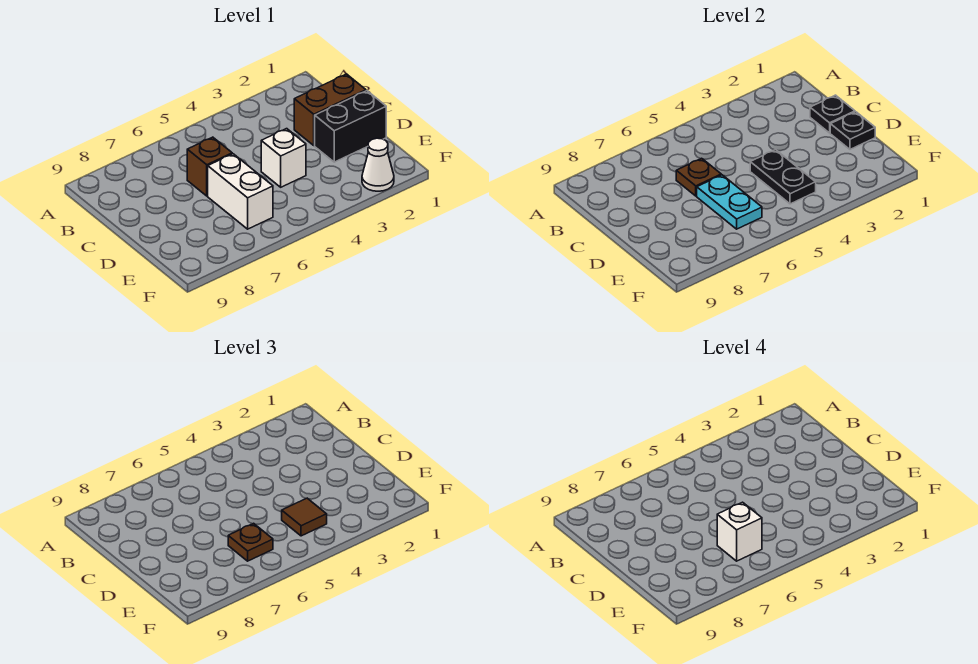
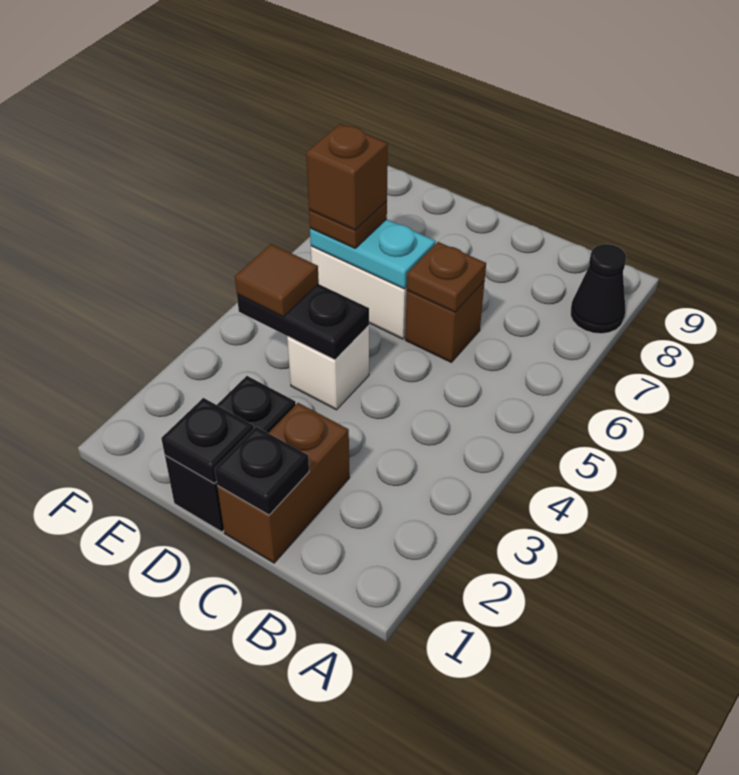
none -> black cone A8 level 1
white brick E6 level 4 -> brown brick E6 level 4
white cone F2 level 1 -> none

